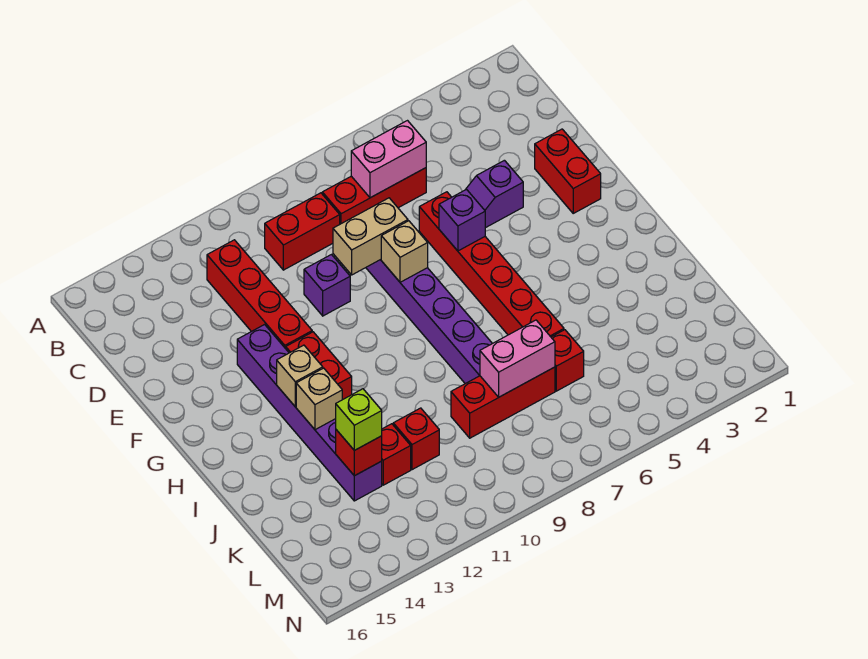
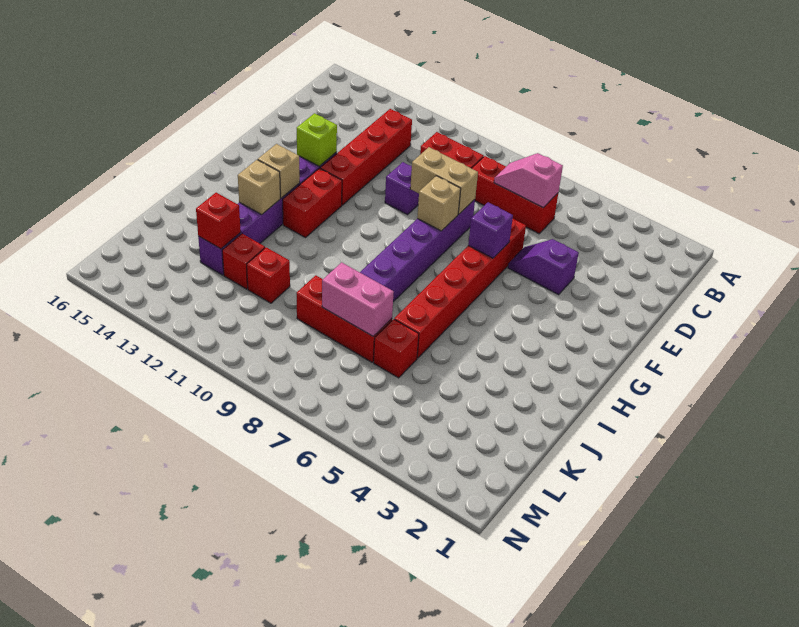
pink brick C6:C7 level 2 -> pink slope C6:C7 level 2 top 6
red brick E2:F2 level 1 -> none
lime brick K13 level 3 -> lime brick F13 level 2

